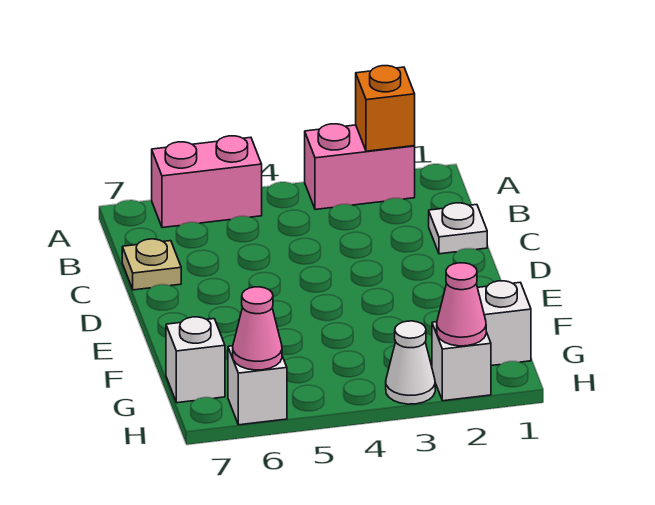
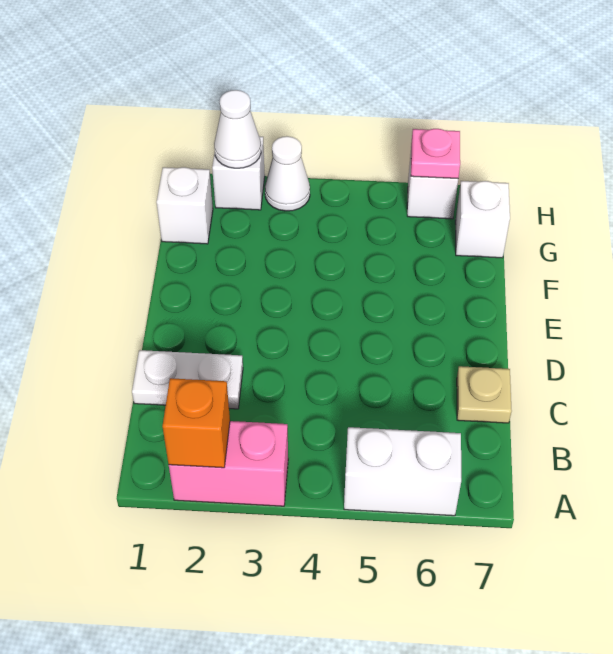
pink brick A5:A6 level 1 -> white brick A5:A6 level 1
white plate C1 level 1 -> white plate C1:C2 level 1
pink cone H2 level 2 -> white cone H2 level 2
pink cone H6 level 2 -> pink plate H6 level 2

